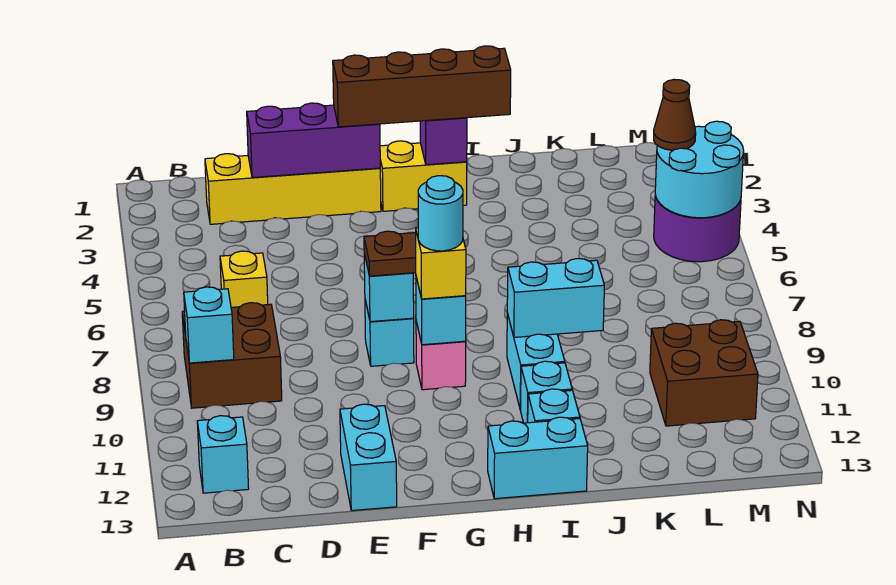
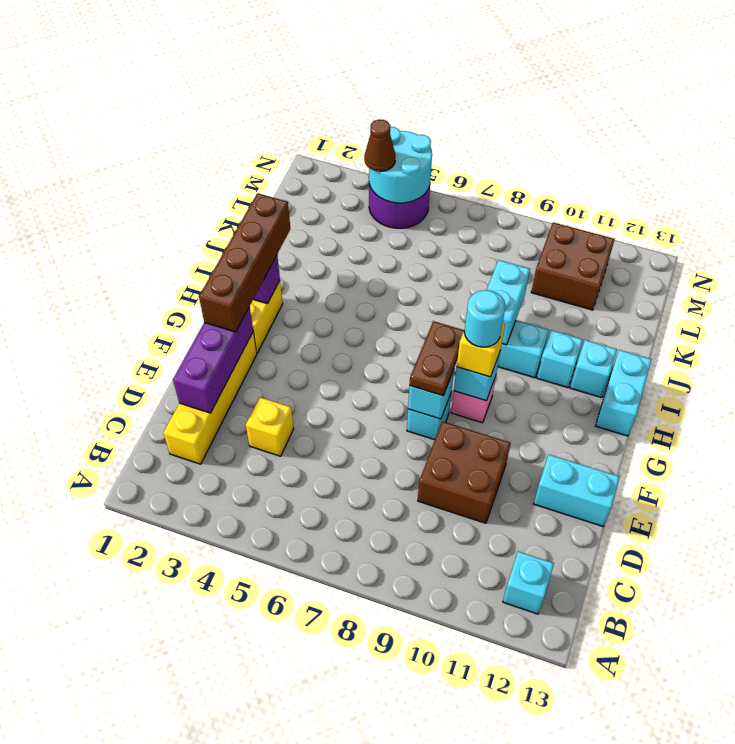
brown brick B8:C9 level 1 -> brown brick D9:E10 level 1
cyan brick B9 level 2 -> none
yellow brick C6 level 1 -> yellow brick D4 level 1

